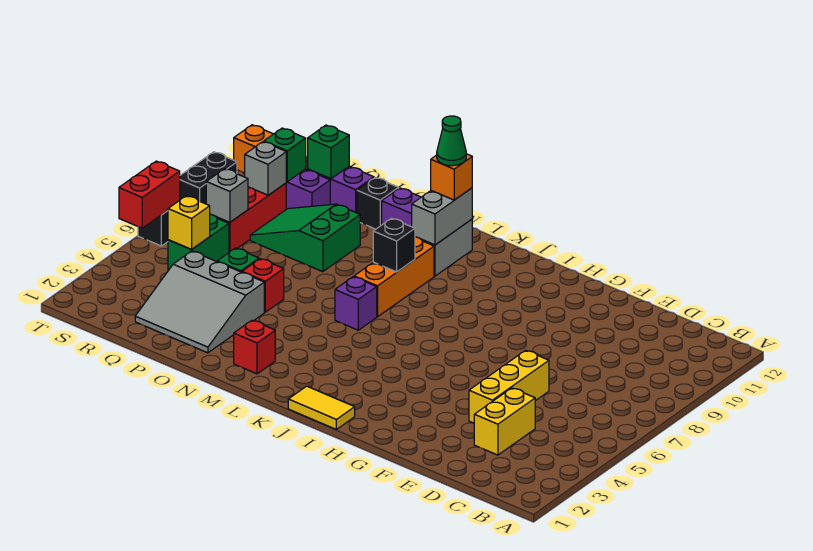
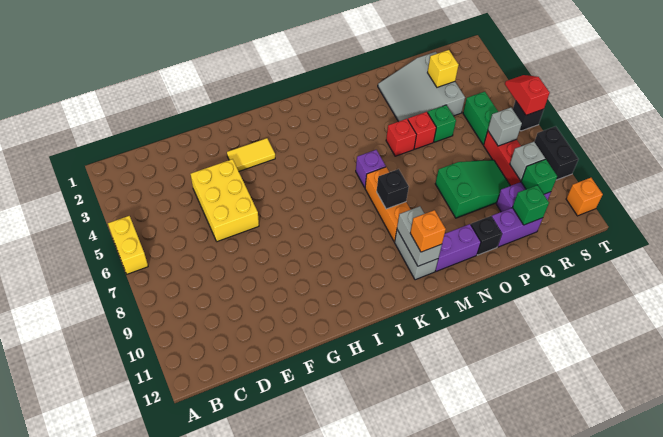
yellow brick D3:D4 level 1 -> yellow brick A5:A6 level 1
yellow brick E4:E6 level 1 -> yellow brick E4:F6 level 1
yellow tile I1:J1 level 1 -> yellow tile G3:H3 level 1
green cone L11 level 4 -> none
red brick M2 level 1 -> red brick N5 level 1
grey slope O2:Q4 level 1 top 4 -> grey slope O2:Q4 level 1 top Q
yellow brick R5 level 2 -> yellow brick Q3 level 2
red brick T5:T6 level 2 -> red slope T5:T6 level 2 top 6

